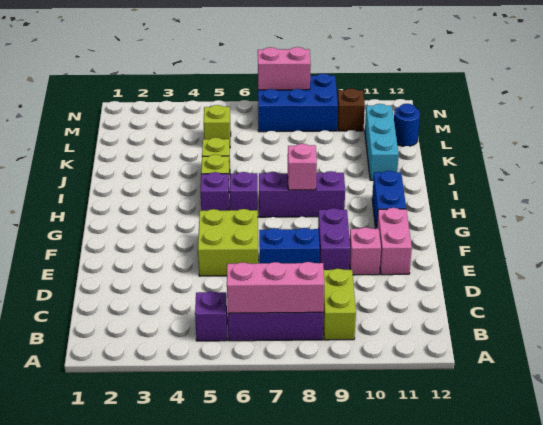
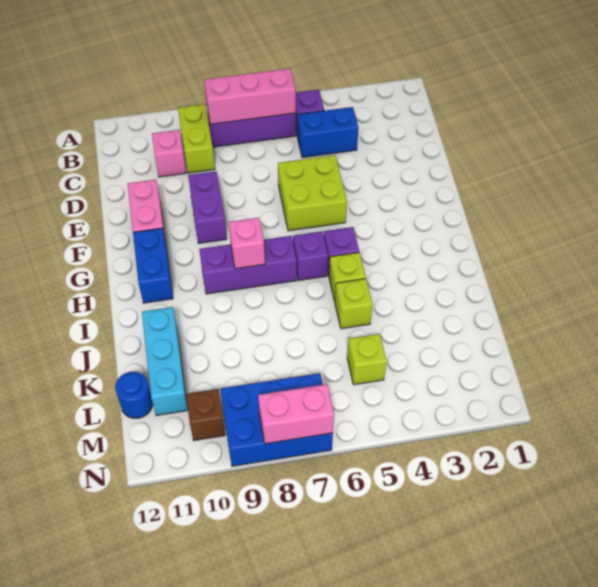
blue brick E7:E8 level 1 -> blue brick C4:C5 level 1
pink brick E10 level 1 -> pink brick C10 level 1

